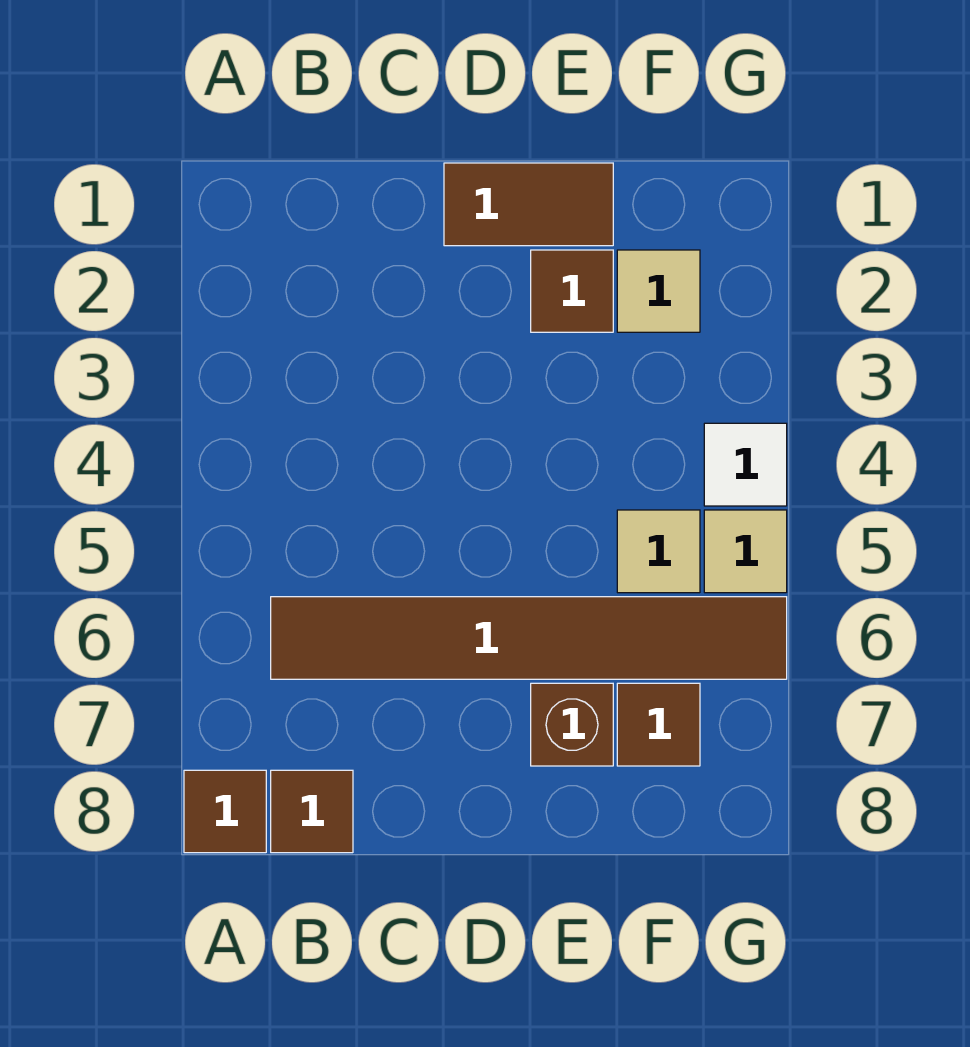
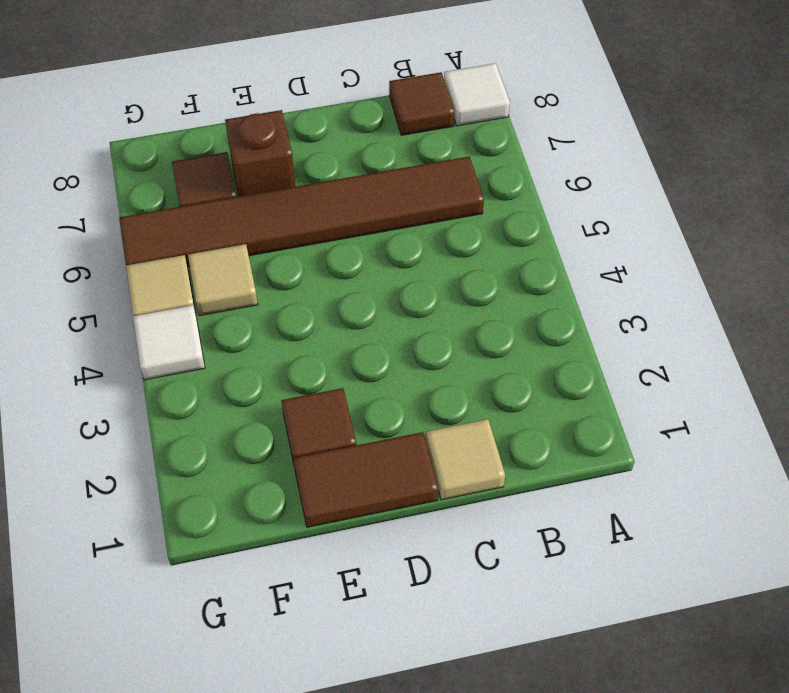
brown tile A8 level 1 -> white tile A8 level 1
tan tile F2 level 1 -> tan tile C1 level 1

